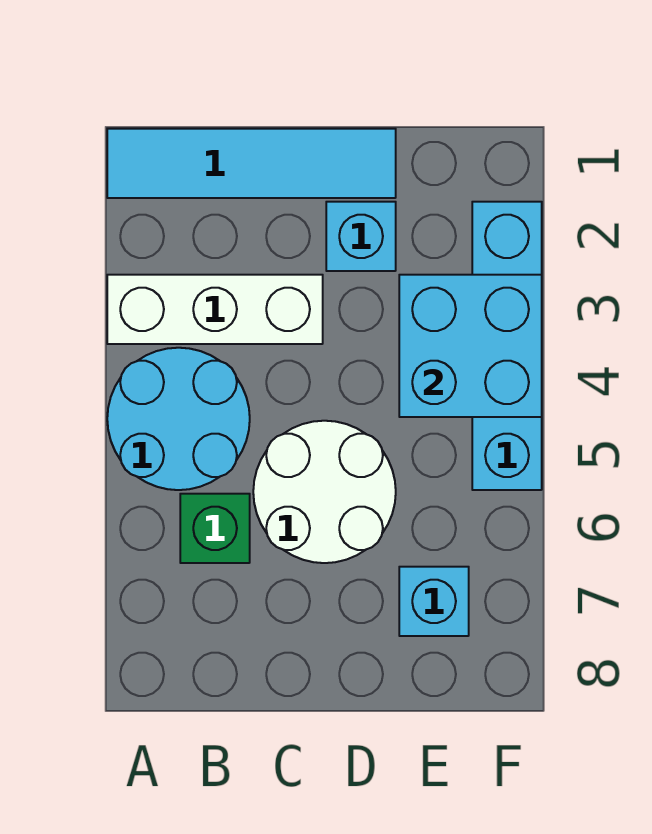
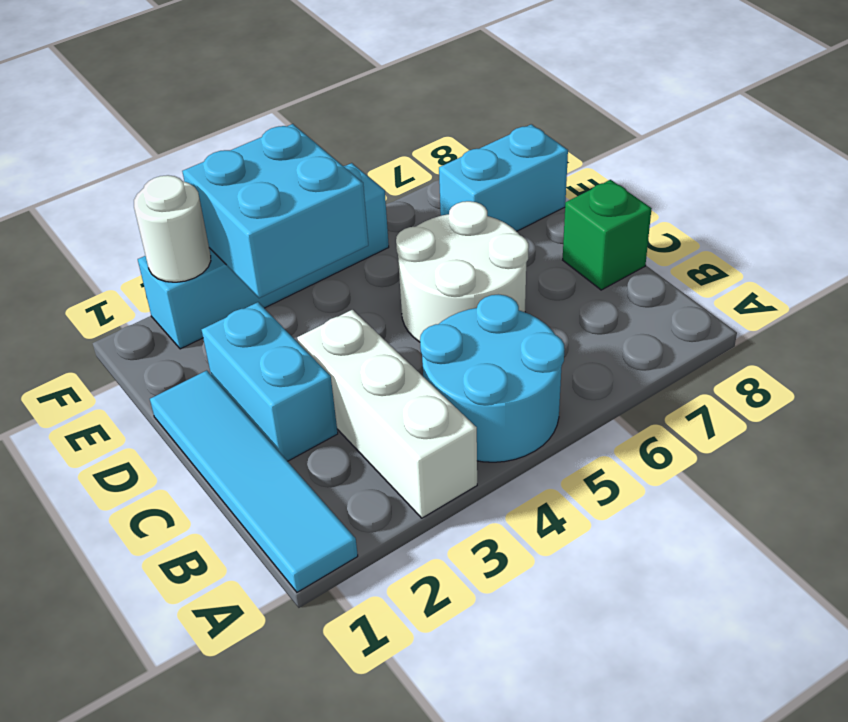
green brick B6 level 1 -> green brick C8 level 1
cyan brick D2 level 1 -> cyan brick C2:D2 level 1
cyan brick E7 level 1 -> cyan brick E7:E8 level 1
none -> white round brick F2 level 2

